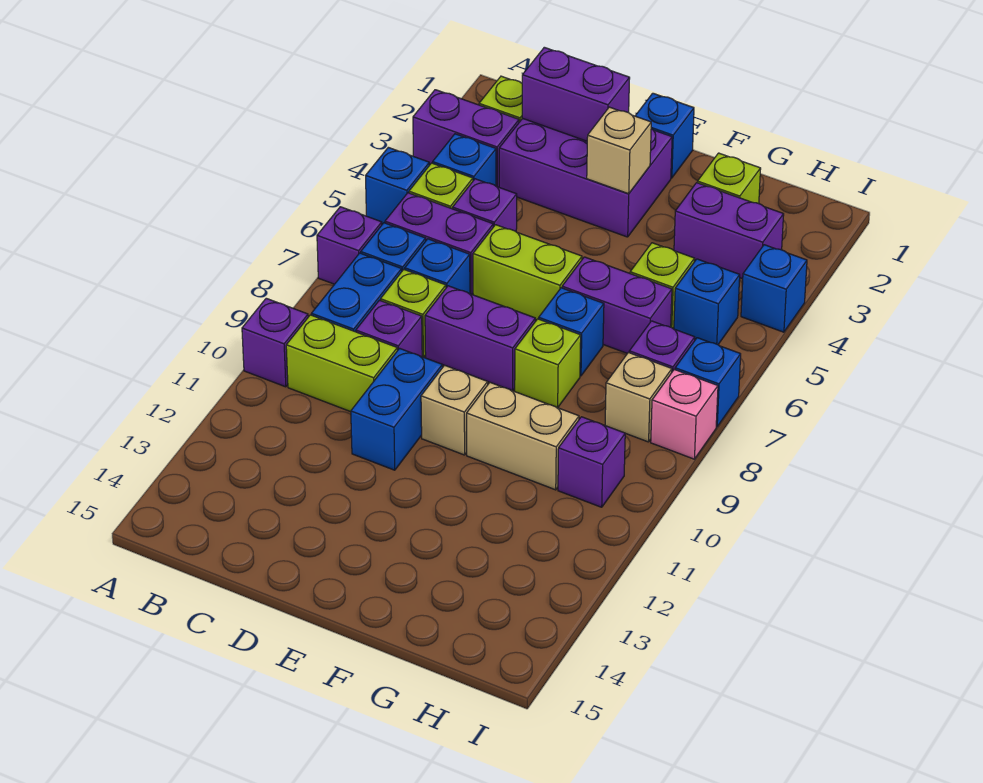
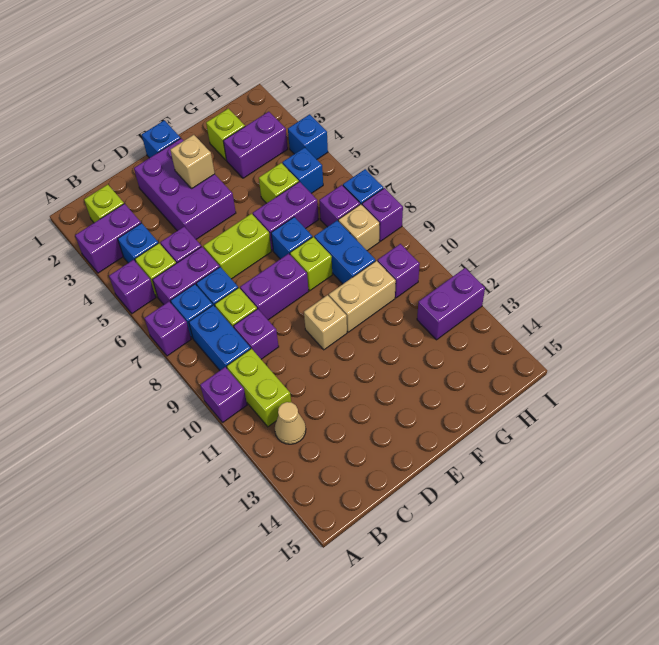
blue brick A5 level 1 -> purple brick A5 level 1
lime brick B10:C10 level 1 -> lime brick B10:B11 level 1
none -> tan cone B12 level 1
purple brick C2:E3 level 1 -> purple brick D2:E4 level 1
purple brick C2:D2 level 2 -> purple brick H12:I12 level 1
blue brick D10:D11 level 1 -> blue brick G8:G9 level 1
pink brick I8 level 1 -> purple brick I8 level 1

